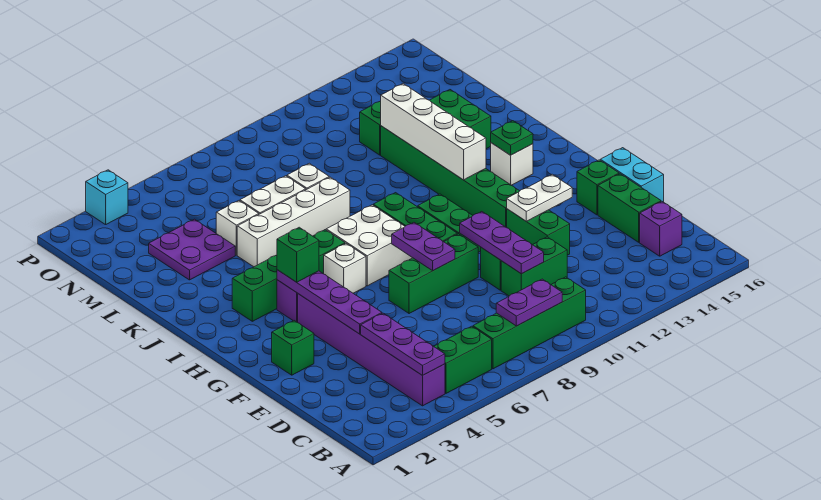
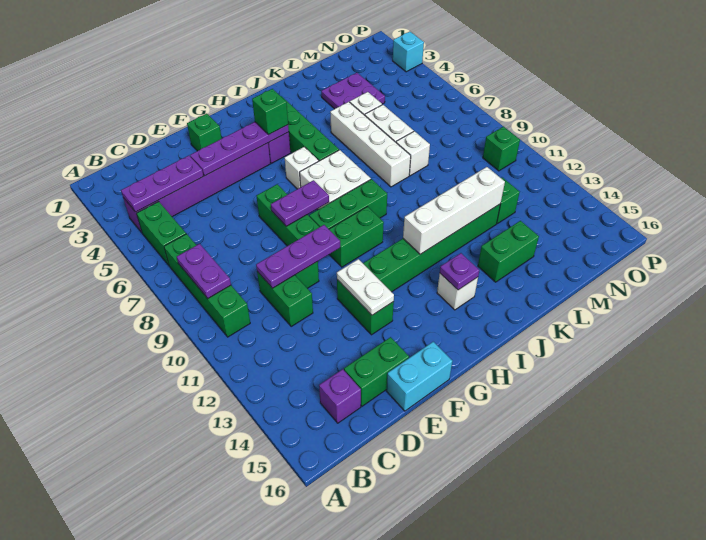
green brick E12:F12 level 1 -> green brick F12:F13 level 1
green brick F15 level 1 -> green brick O10 level 1
green plate I14 level 2 -> purple plate I14 level 2

